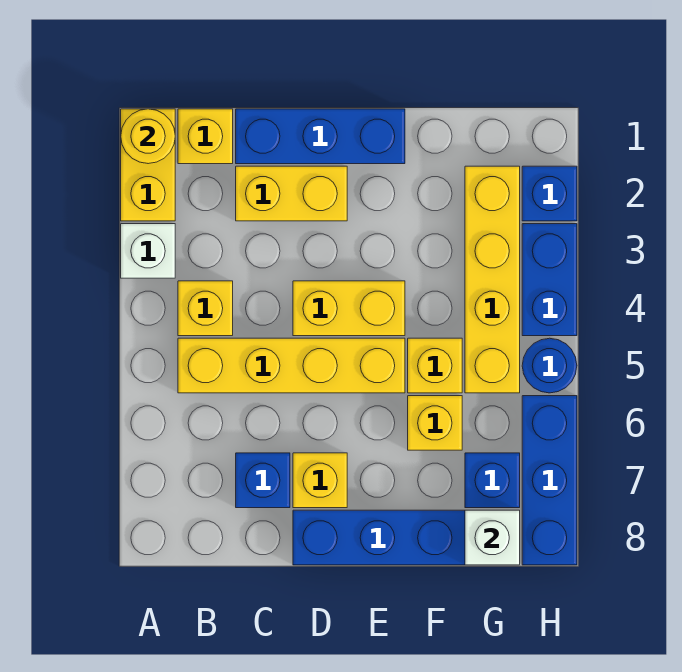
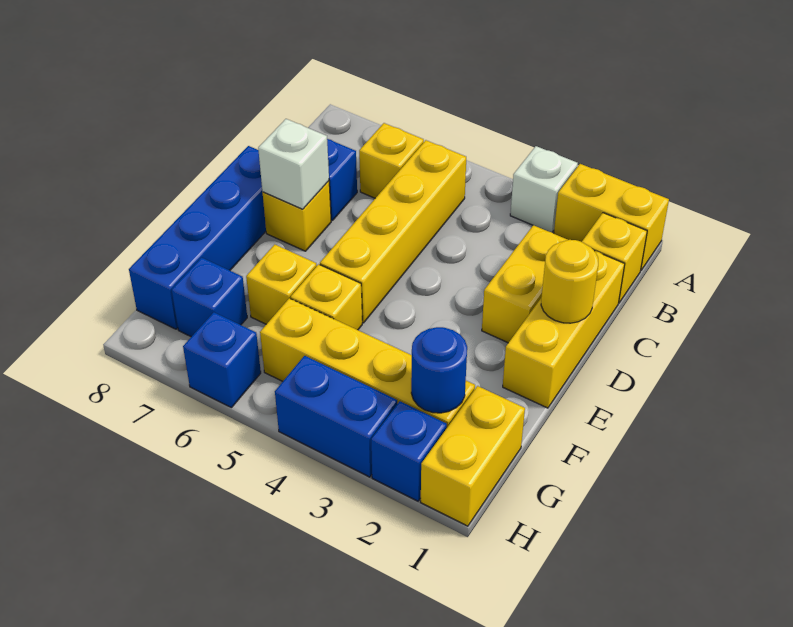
yellow round brick A1 level 2 -> yellow round brick D1 level 2
yellow brick B4 level 1 -> yellow brick B6 level 1
blue brick C1:E1 level 1 -> yellow brick C1:E1 level 1
yellow brick D4:E4 level 1 -> yellow brick G1:H1 level 1
white brick G8 level 2 -> white brick D7 level 2
blue round brick H5 level 1 -> blue round brick G2 level 2
blue brick H6:H8 level 1 -> blue brick H6 level 1

